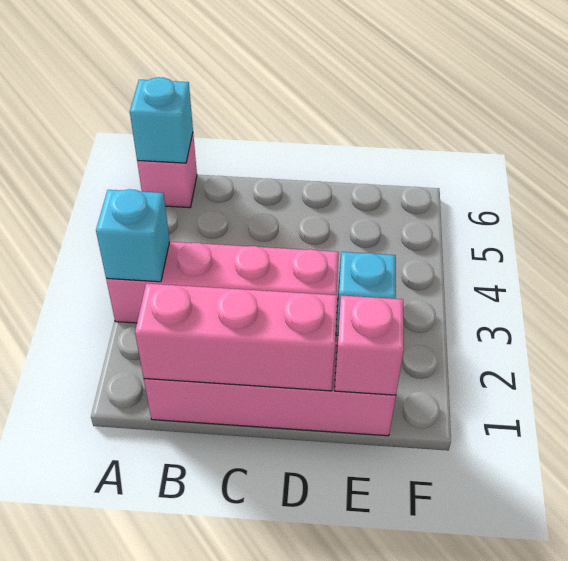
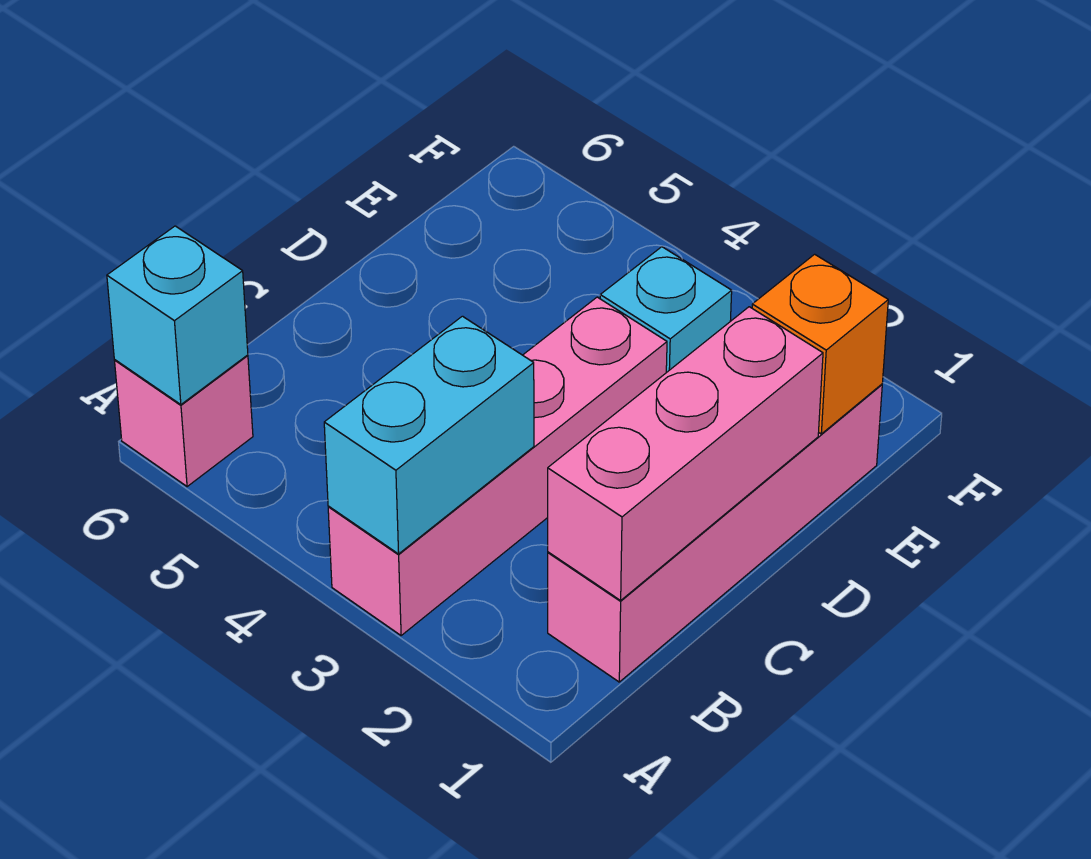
cyan brick A3 level 2 -> cyan brick A3:B3 level 2
pink brick E1 level 2 -> orange brick E1 level 2

